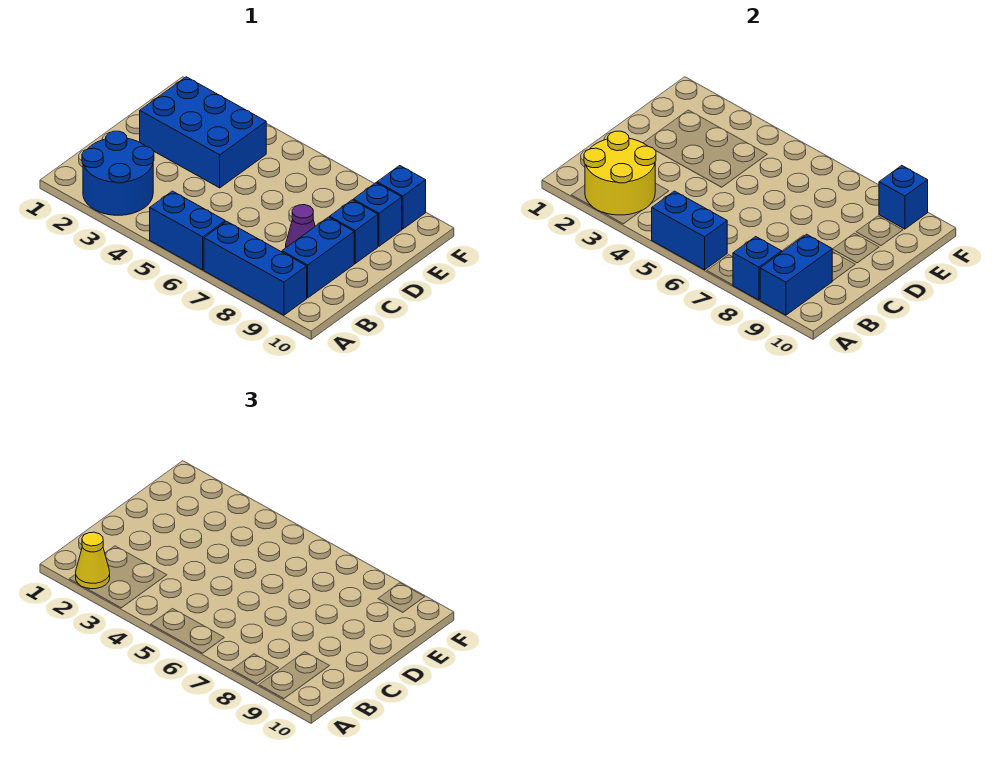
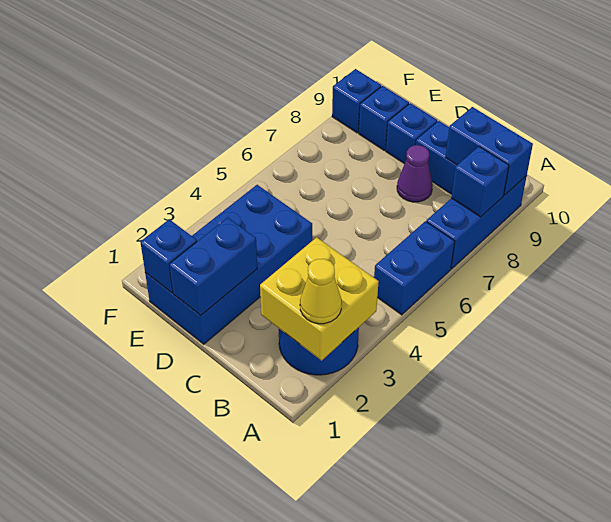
yellow round brick A2:B3 level 2 -> yellow brick A2:B3 level 2
blue brick A5:A6 level 2 -> blue brick D1:D2 level 2
blue brick D2:E4 level 1 -> blue brick D1:E4 level 1
blue brick F9 level 2 -> blue brick E1 level 2

